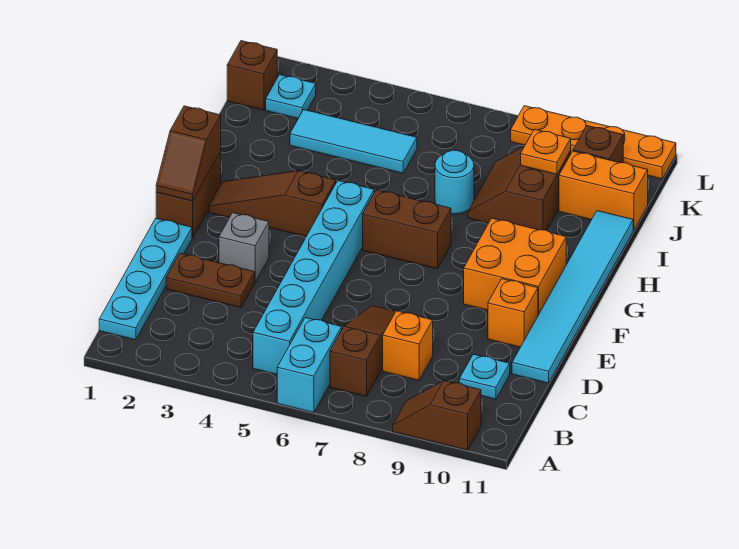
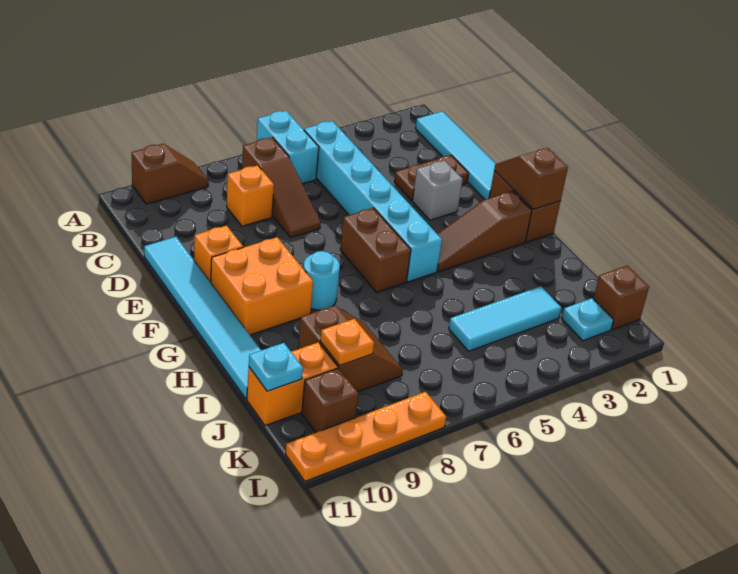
cyan plate B1:E1 level 1 -> cyan tile B1:E1 level 1
cyan plate C10 level 1 -> cyan plate J11 level 2
brown slope G2:G4 level 1 top 4 -> brown slope G2:G4 level 1 top 2
brown brick G6:G7 level 1 -> brown brick F6:G6 level 1
cyan round brick I7 level 1 -> cyan round brick G8 level 1

